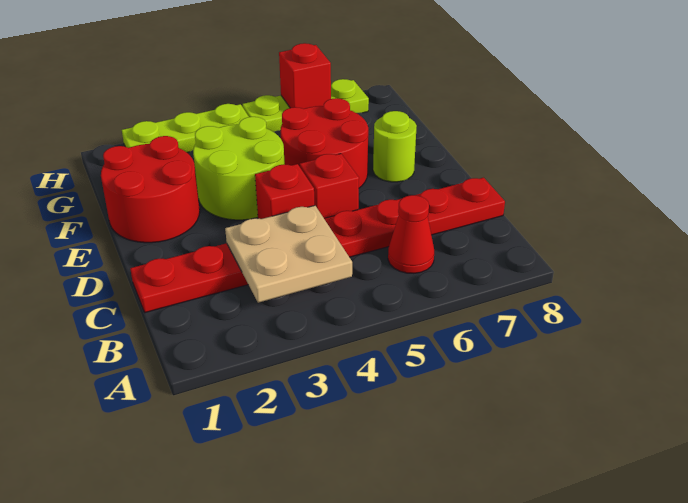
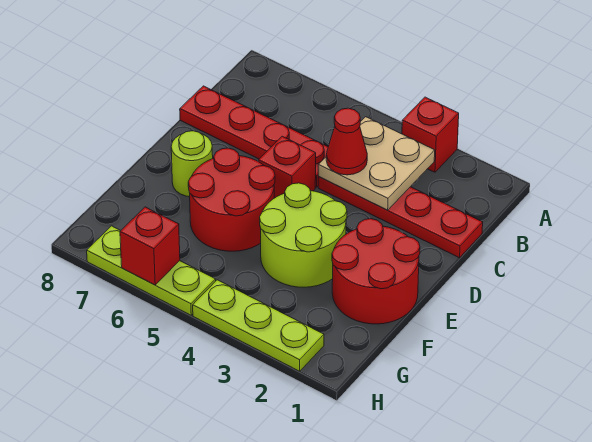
red cone B6 level 1 -> red cone C4 level 3
red brick D4 level 1 -> red brick A3 level 1

